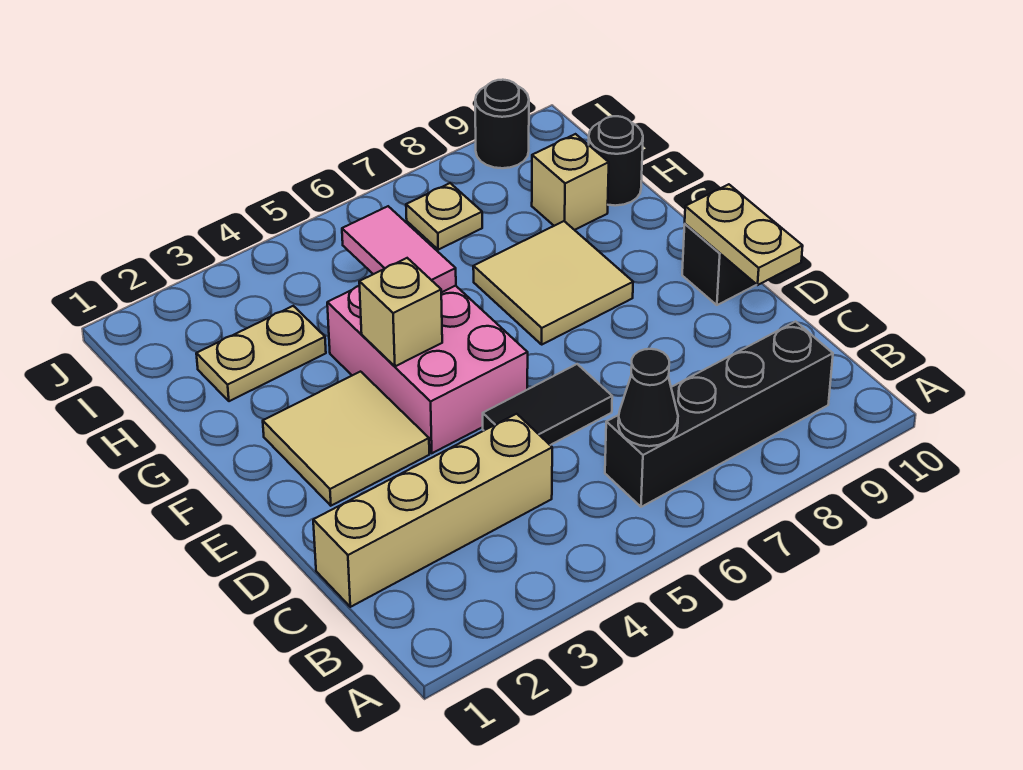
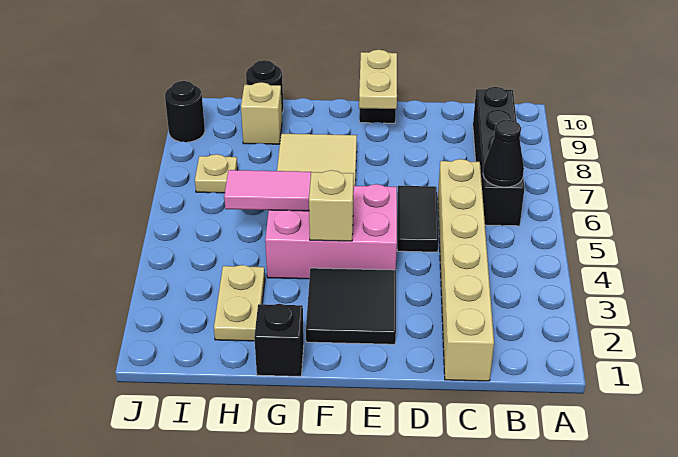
tan brick C1:C4 level 1 -> tan brick C1:C6 level 1
tan plate D10:E10 level 2 -> tan plate E9:E10 level 2
tan tile E2:F3 level 1 -> black tile E2:F3 level 1
none -> black brick G1 level 1

